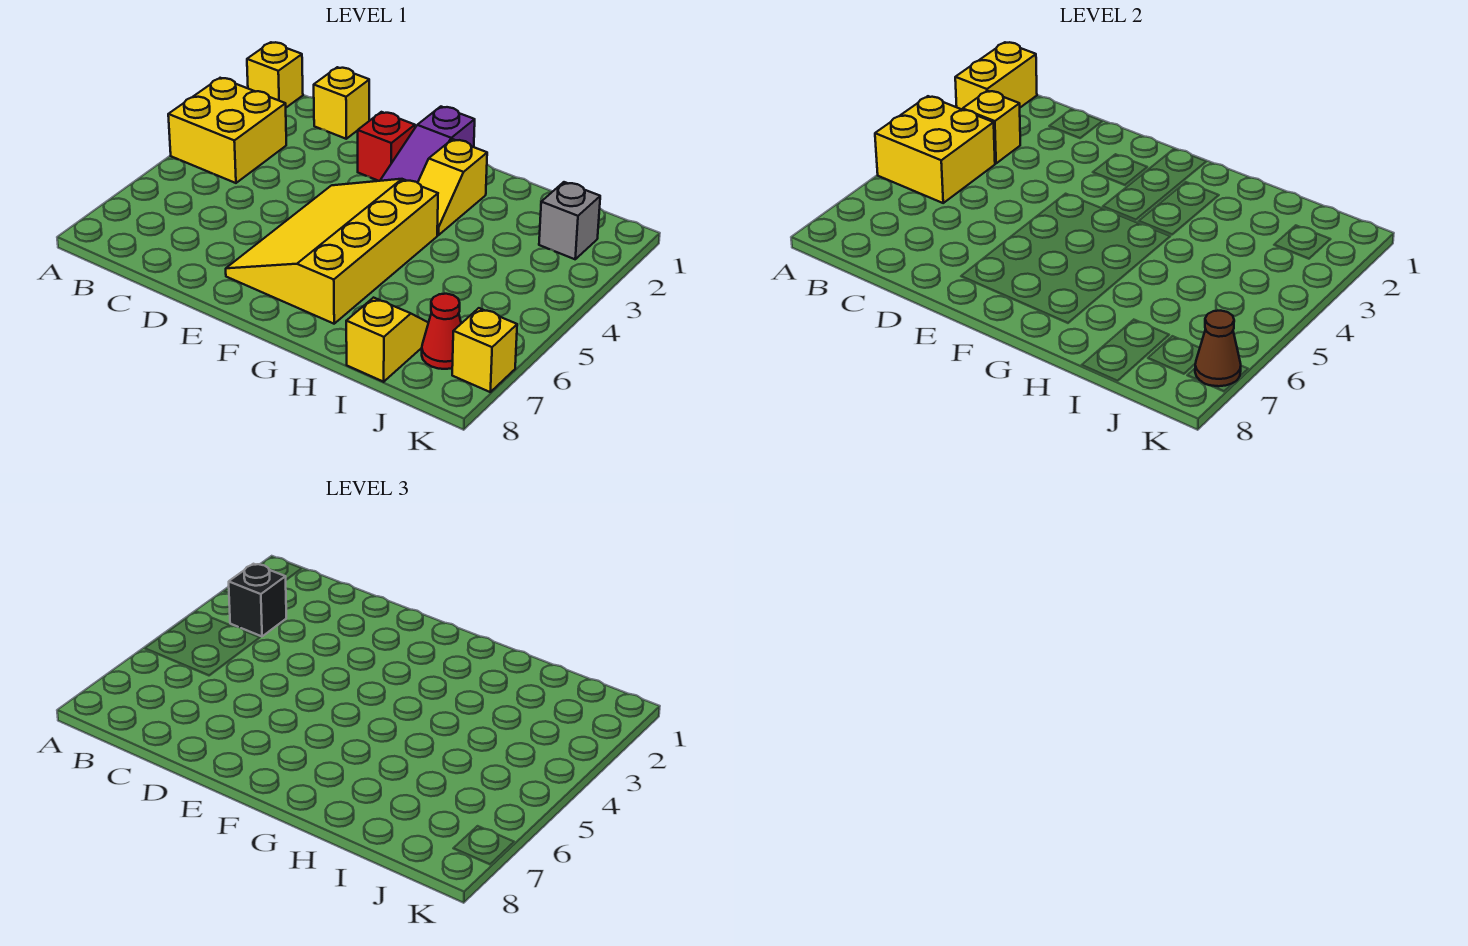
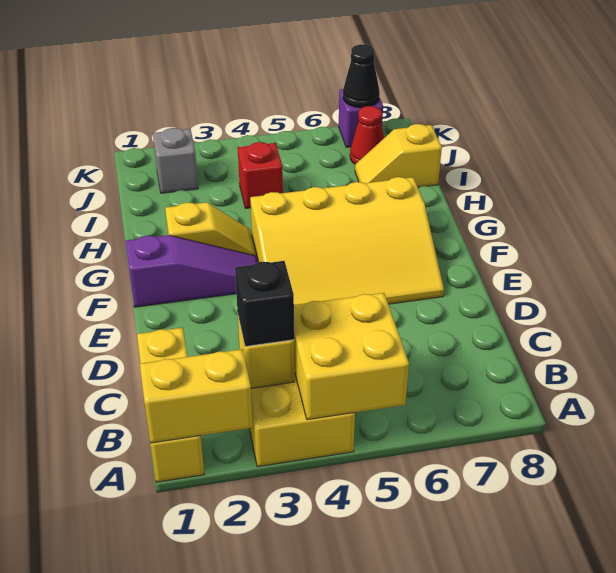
red brick E2 level 1 -> red brick I4 level 1
yellow brick K7 level 1 -> purple brick K7 level 1
brown cone K7 level 2 -> black cone K7 level 2

